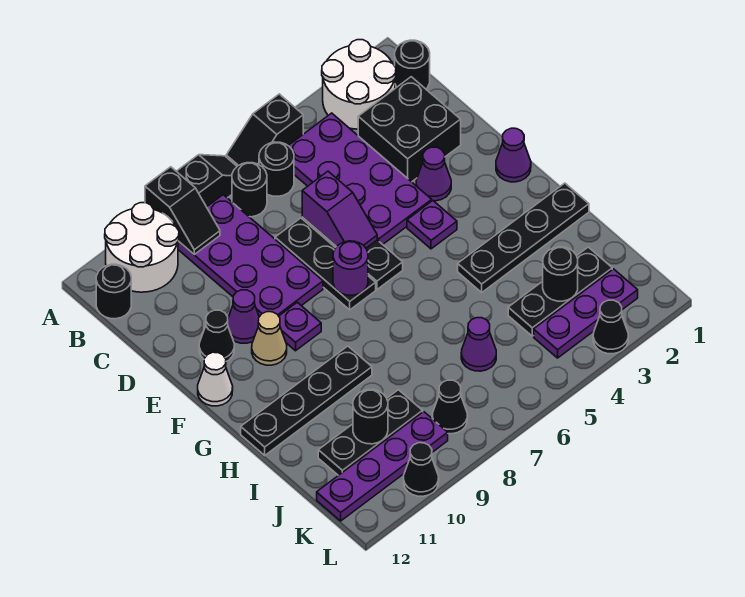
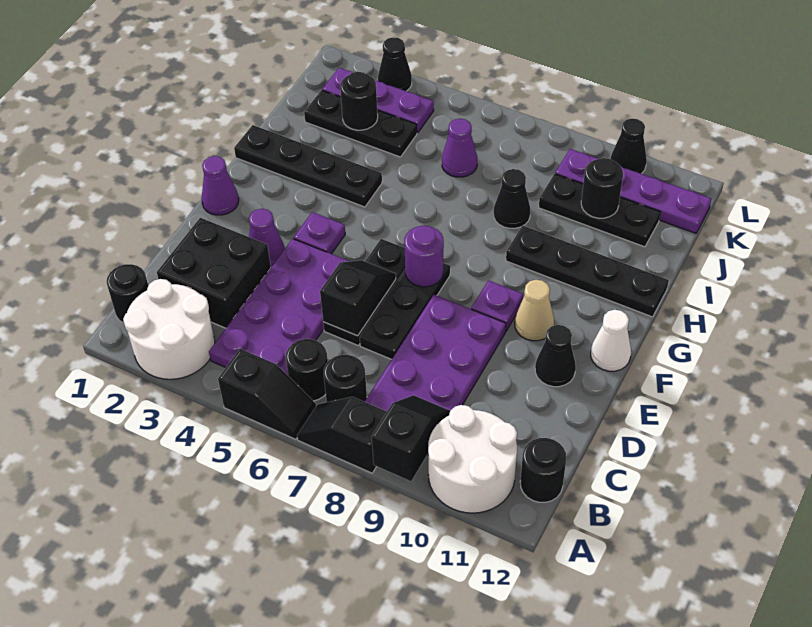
purple slope D6:E6 level 2 top D -> black slope D6:E6 level 2 top D
purple cone E10 level 1 -> none
black cone K8 level 1 -> black cone I8 level 1

